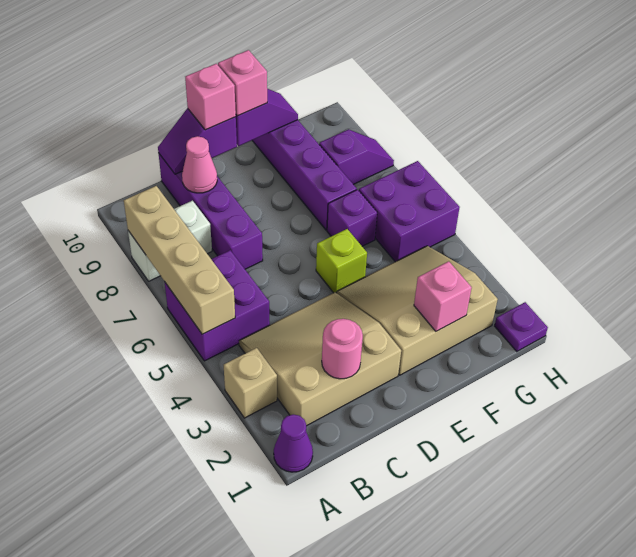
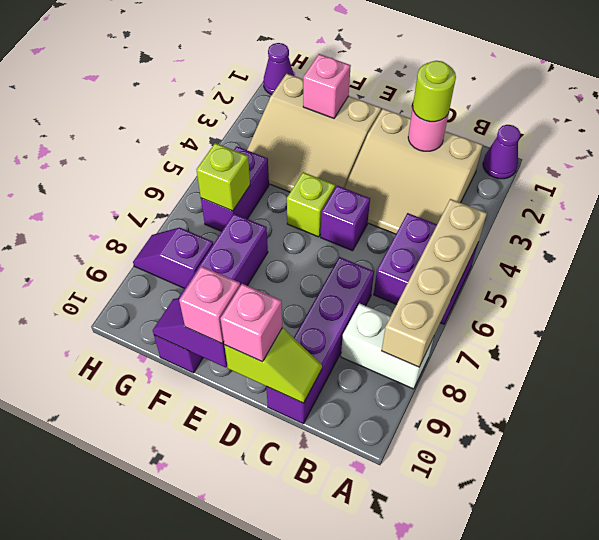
tan brick A3 level 1 -> none
none -> lime round brick C2 level 3
pink cone C9 level 2 -> none
purple slope C10:D10 level 2 top D -> lime slope C10:D10 level 2 top D
purple brick F6 level 1 -> purple brick D5 level 1
purple brick G5:H6 level 1 -> purple brick G5:G6 level 1
none -> lime brick G6 level 2
purple plate H1 level 1 -> purple cone H1 level 1

